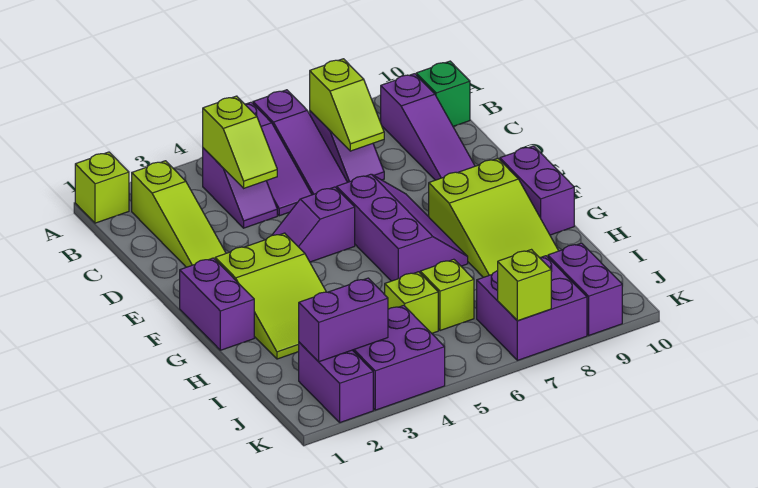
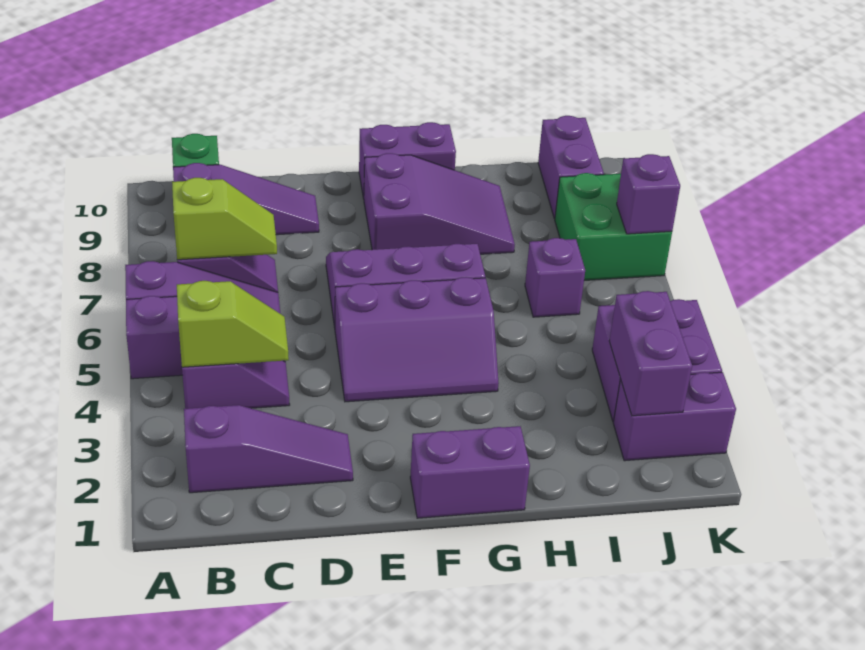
lime brick A1 level 1 -> none
lime slope B2:D2 level 1 top B -> purple slope B2:D2 level 1 top B
purple slope E4:E5 level 1 top 5 -> purple slope E4:G5 level 1 top 5
lime slope F2:H3 level 1 top F -> none
lime slope F8:H9 level 1 top F -> purple slope F8:H9 level 1 top F
lime brick I5 level 1 -> none
lime brick I6 level 1 -> purple brick I6 level 1
purple brick J7:K8 level 1 -> green brick J7:K8 level 1
purple brick J9:K9 level 1 -> purple brick J9:J10 level 1
lime brick K7 level 2 -> purple brick K7 level 2

